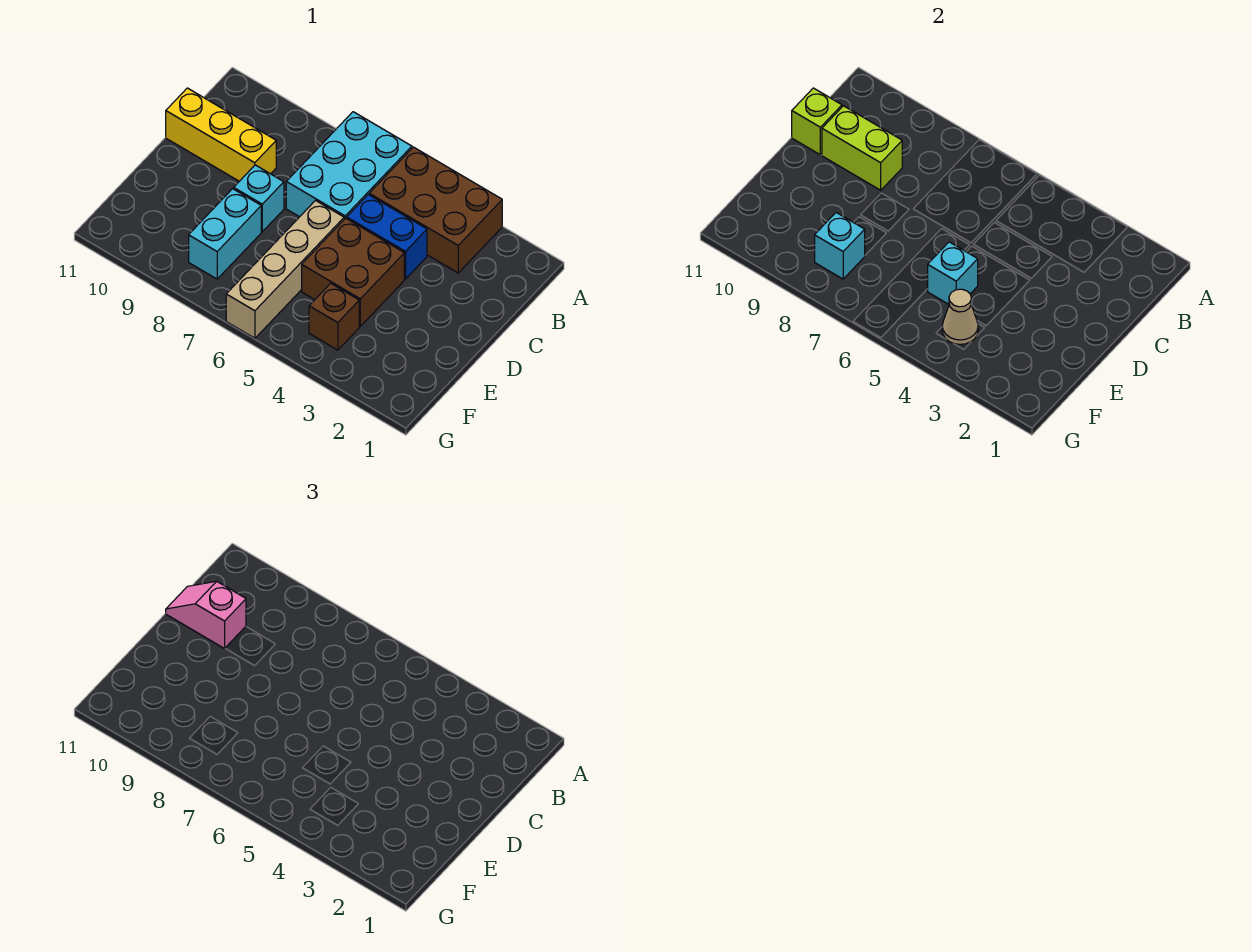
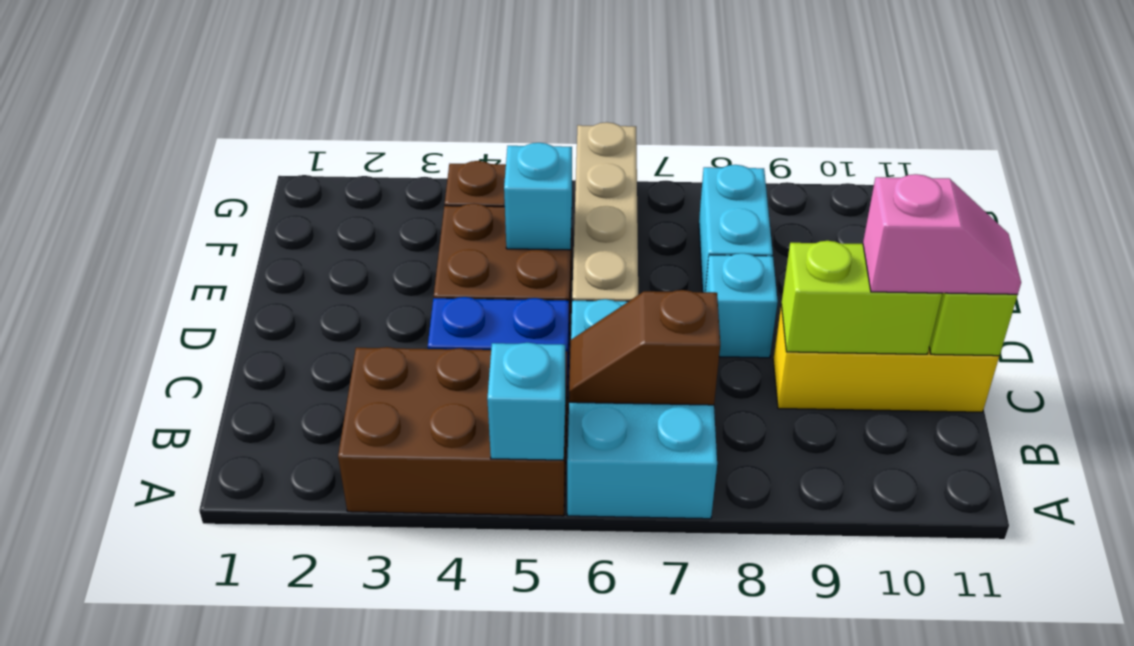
none -> brown slope B6:B7 level 2 top 7
tan cone F4 level 2 -> none
cyan brick F8 level 2 -> cyan brick A5 level 2

